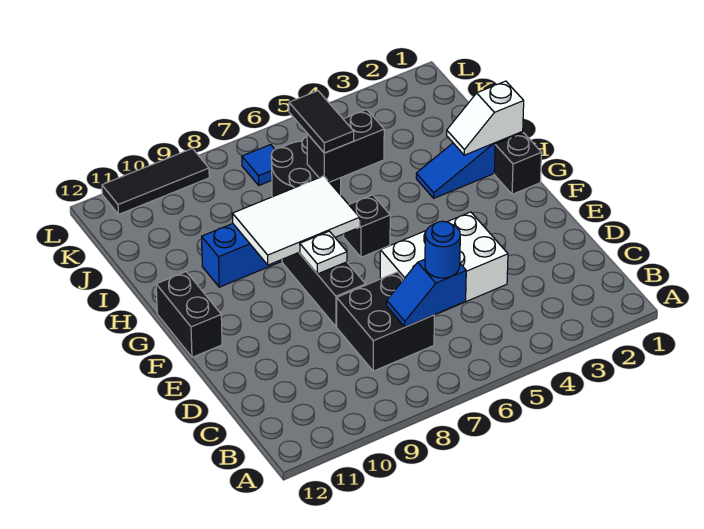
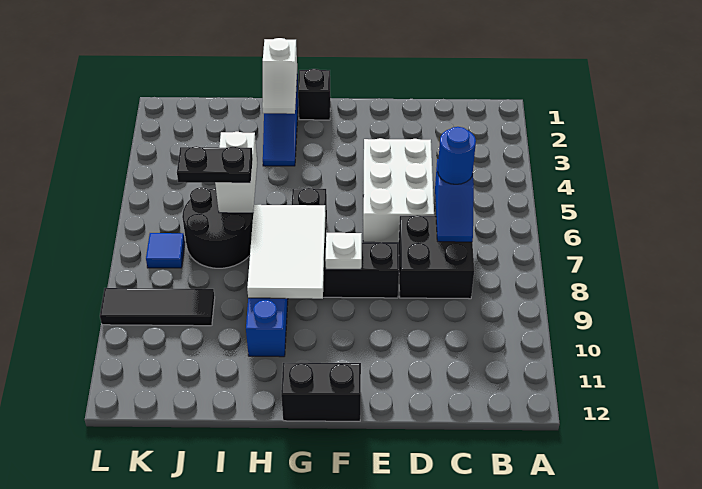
black brick I5:I6 level 2 -> white brick I5:I6 level 2
black tile I6:J6 level 3 -> black plate I6:J6 level 3
black tile L9:L11 level 1 -> black tile J9:L9 level 1

